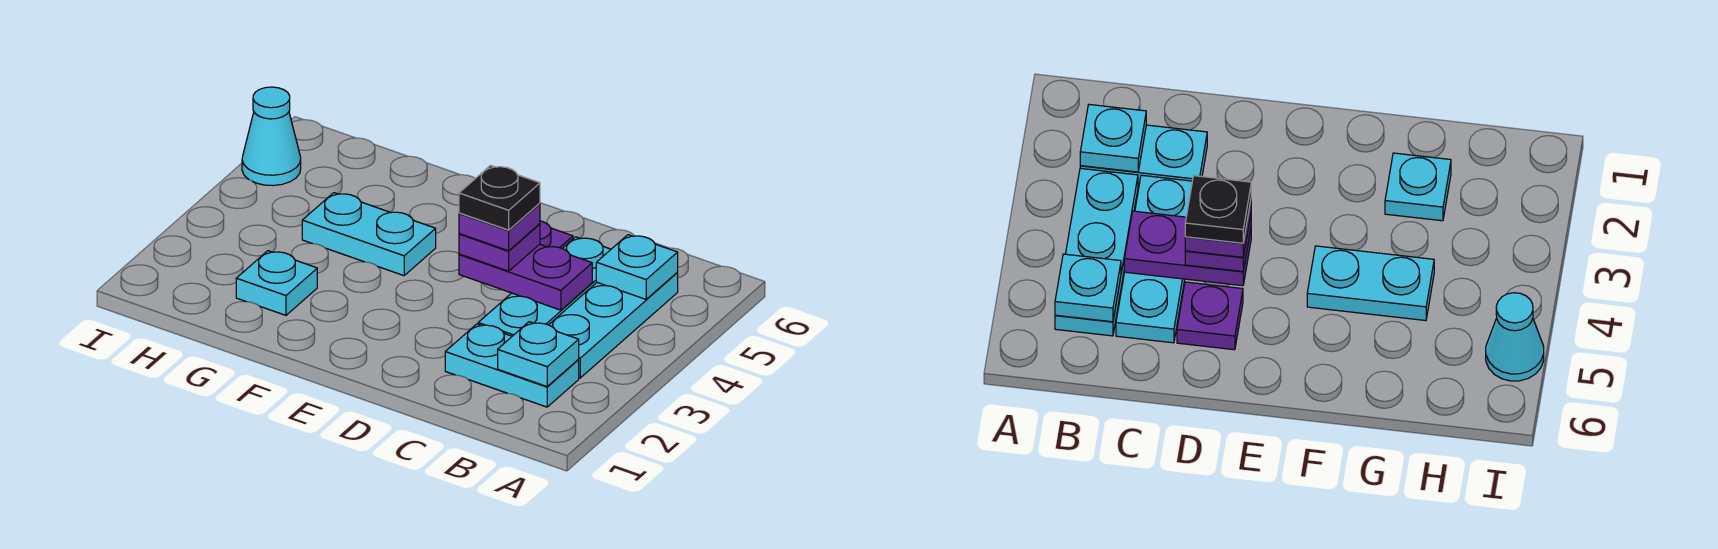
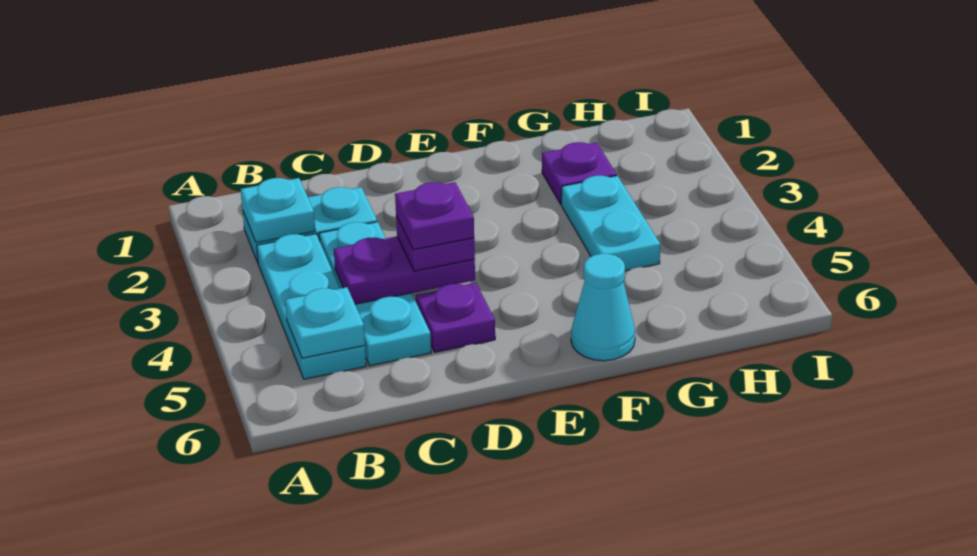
black plate D4 level 5 -> none
cyan plate F4:G4 level 1 -> cyan plate G3:G4 level 1
cyan plate G2 level 1 -> purple plate G2 level 1
cyan cone I5 level 1 -> cyan cone F6 level 1

